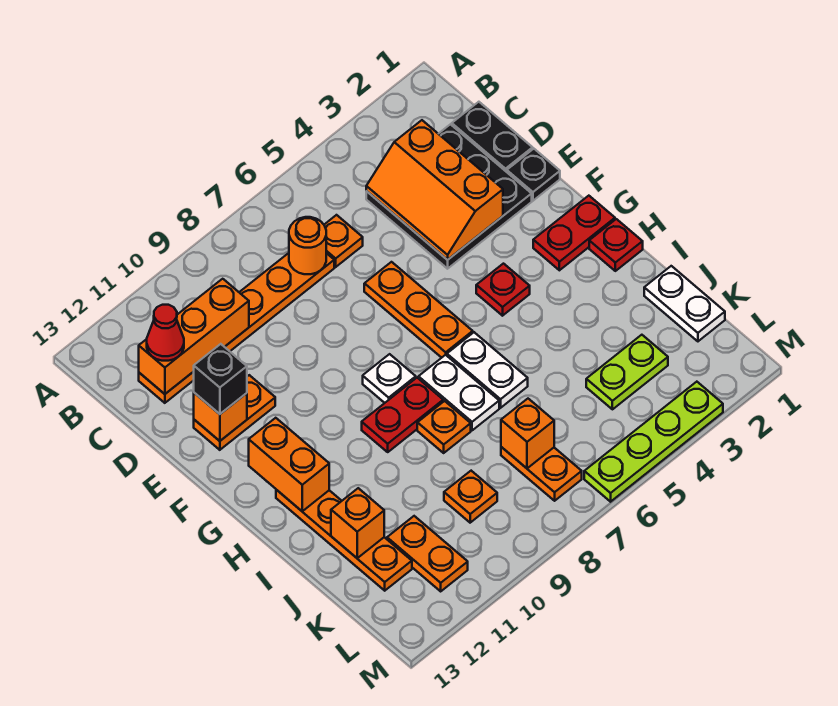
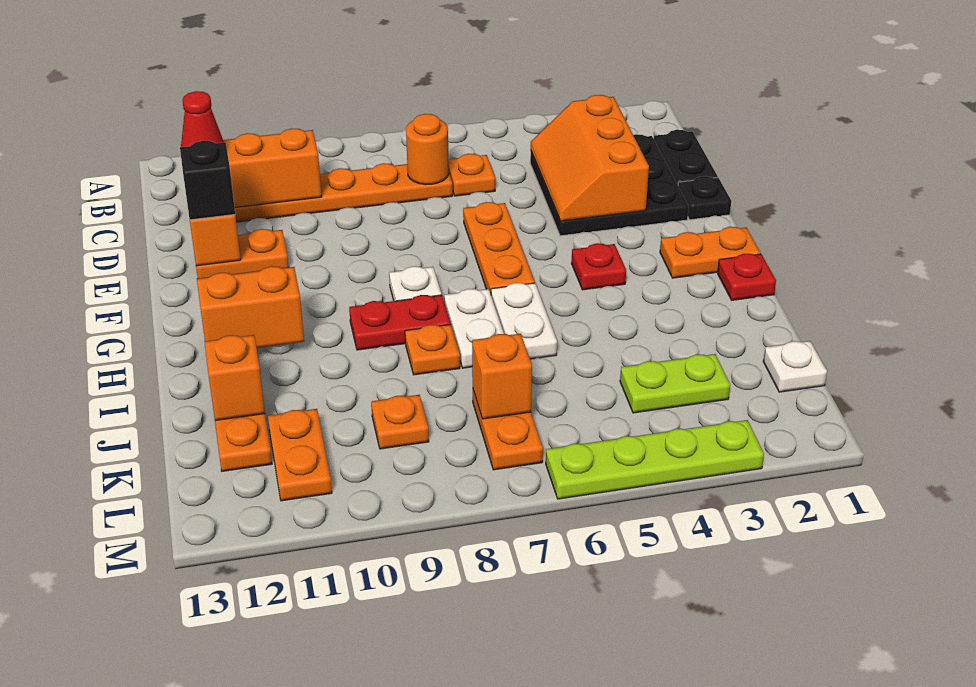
red plate G1:G2 level 1 -> orange plate G1:G2 level 1
orange brick G12:H12 level 2 -> orange brick H11:H12 level 2
white plate J1:K1 level 1 -> white plate K1 level 1

